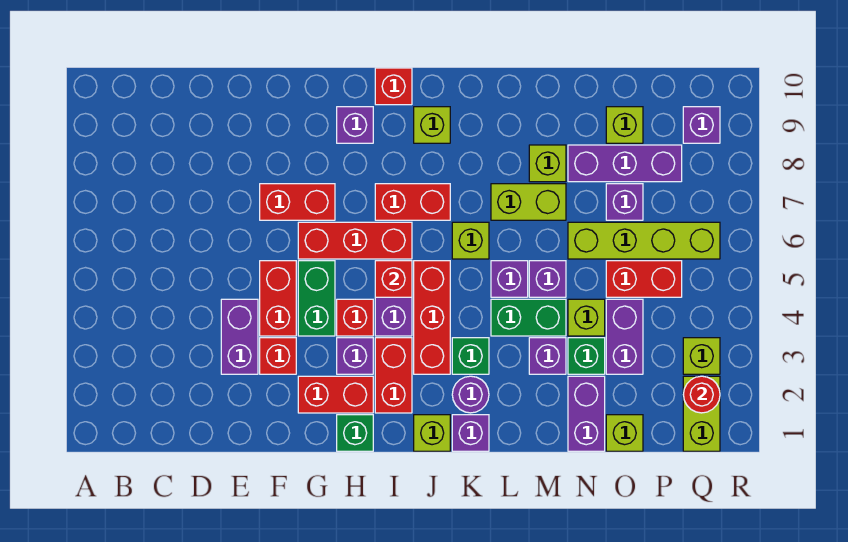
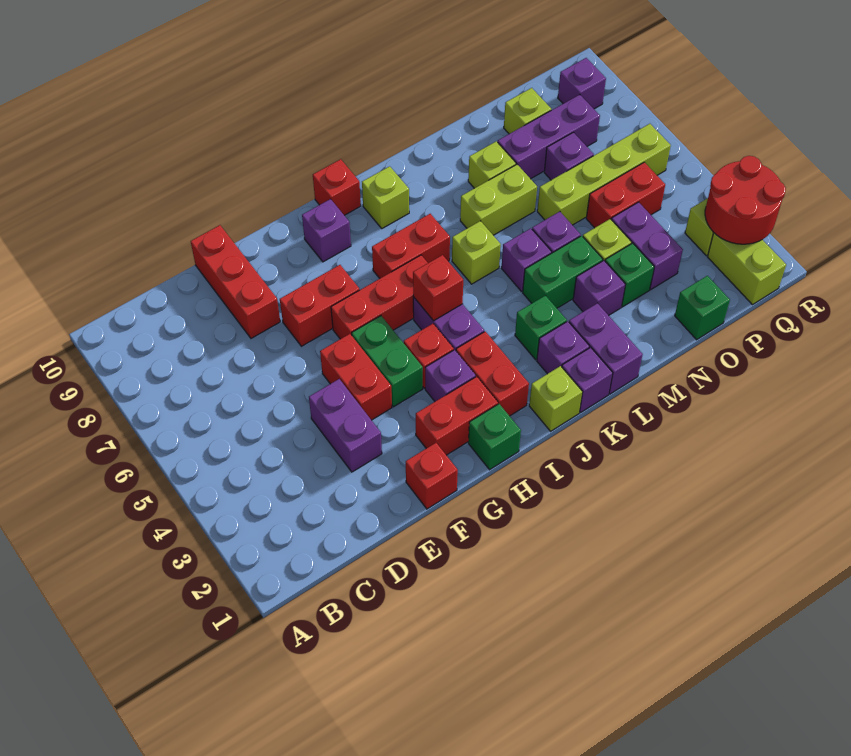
red brick F3 level 1 -> red brick F1 level 1
red brick J3:J5 level 1 -> red brick E8:E10 level 1
purple round brick K2 level 1 -> purple brick K2 level 1
purple brick N1:N2 level 1 -> purple brick L1:L2 level 1
lime brick O1 level 1 -> green brick O1 level 1
red round brick Q2 level 2 -> red round brick Q2:R3 level 2

